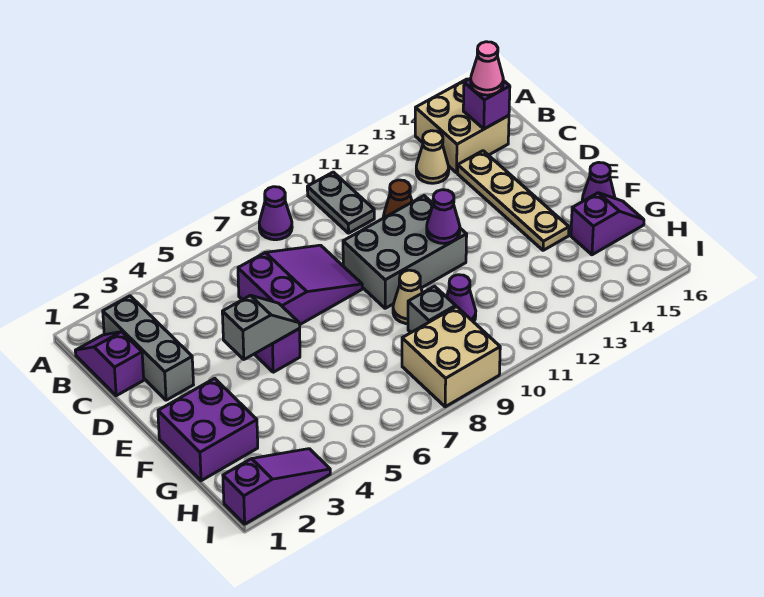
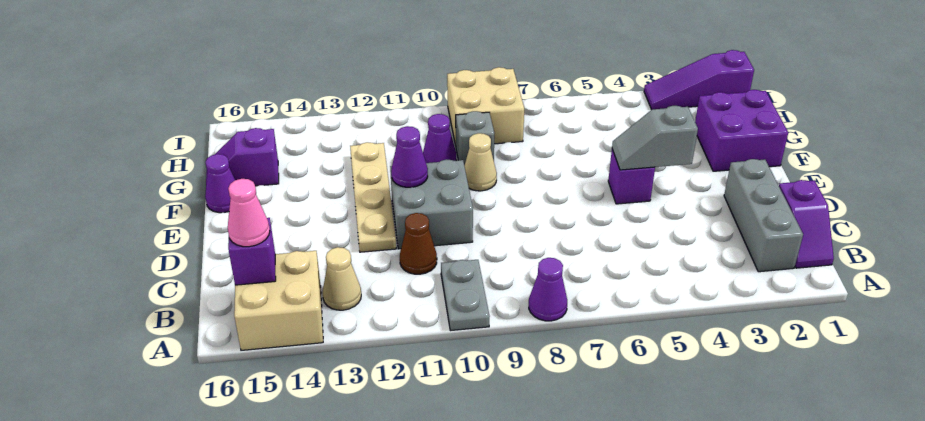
purple slope C6:D8 level 1 top 6 -> none
tan plate C14:F14 level 1 -> tan plate D12:G12 level 1
grey brick D9:E11 level 1 -> grey brick D10:E11 level 1

